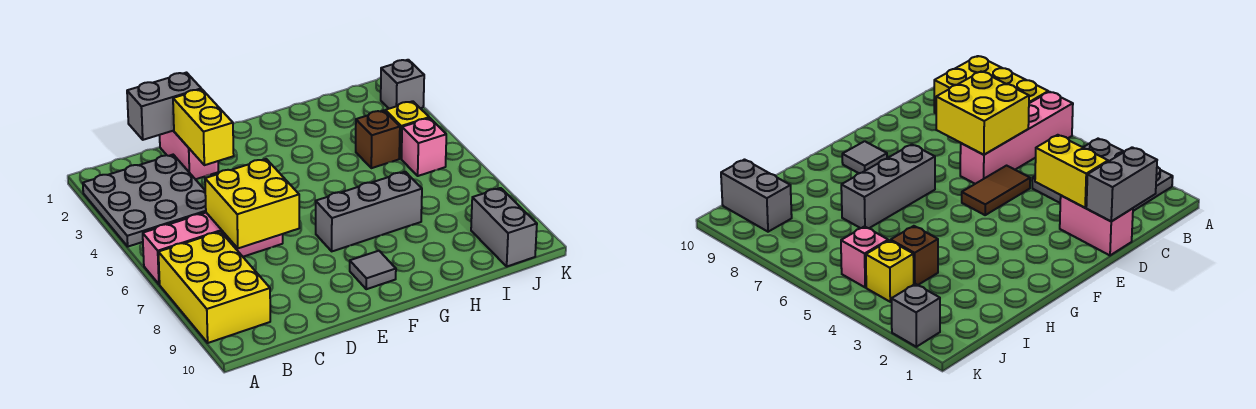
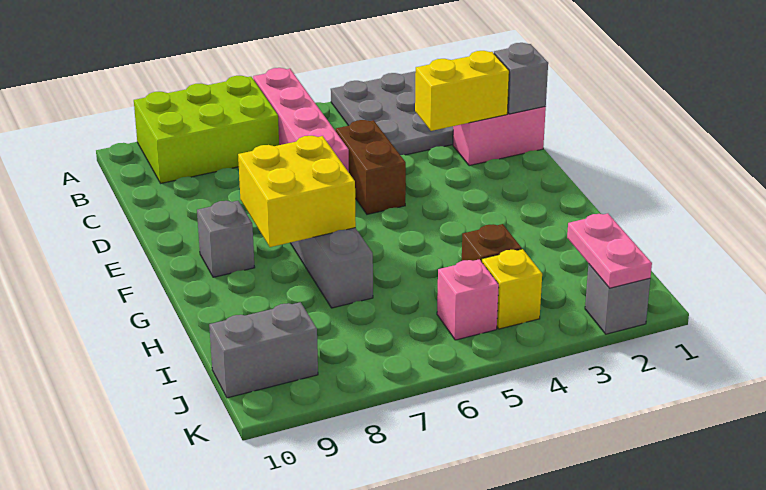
yellow brick A7:B9 level 1 -> lime brick A7:B9 level 1
grey brick C1:D1 level 2 -> grey brick D1 level 2
yellow brick C6:D7 level 2 -> yellow brick F7:G8 level 2
brown tile D5:E5 level 1 -> brown brick D5:E5 level 1
grey tile F9 level 1 -> grey brick F9 level 1
none -> pink plate J2:K2 level 2

